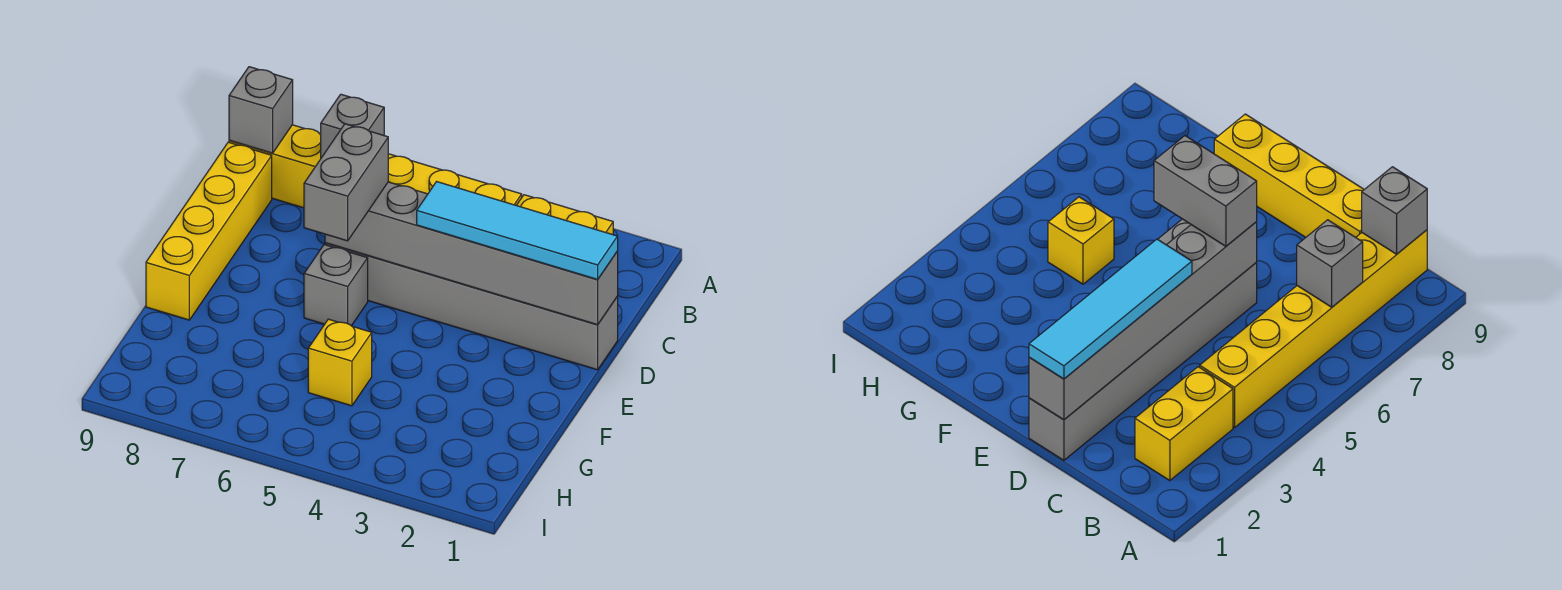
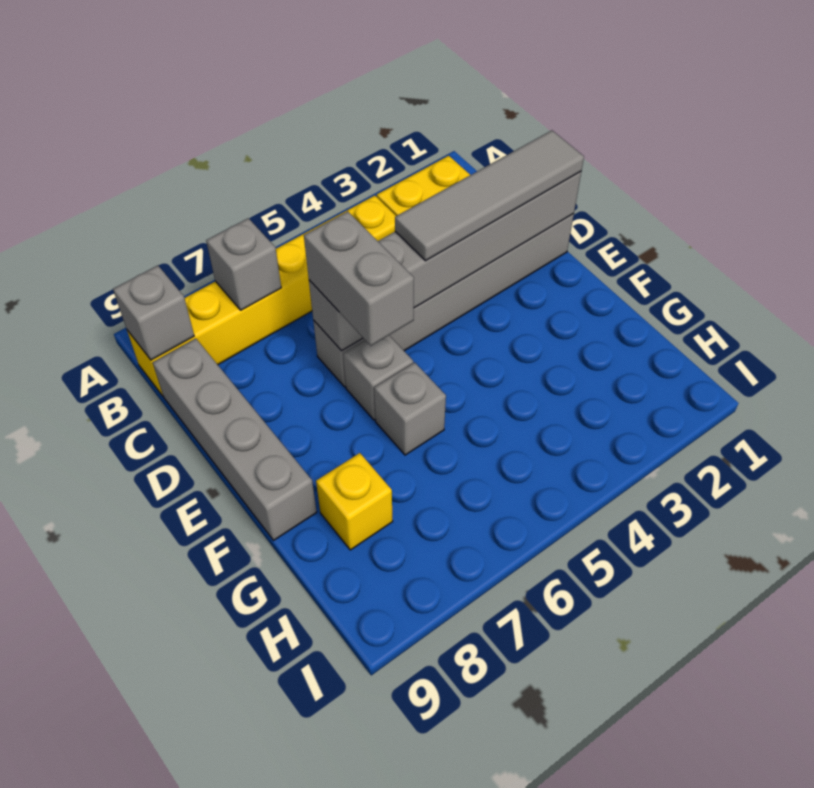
yellow brick C9:F9 level 1 -> grey brick C9:F9 level 1
cyan tile D1:D4 level 3 -> grey tile D1:D4 level 3
none -> grey brick F6 level 1
yellow brick G5 level 1 -> yellow brick G8 level 1

